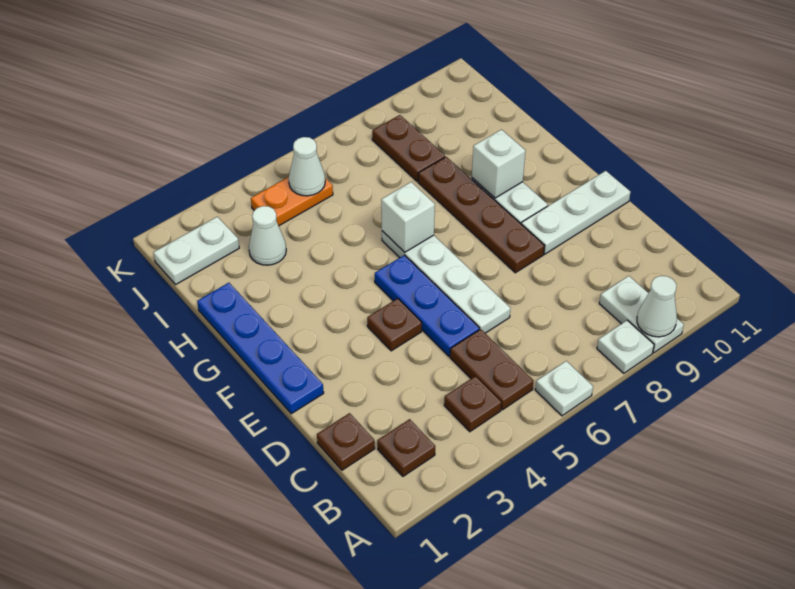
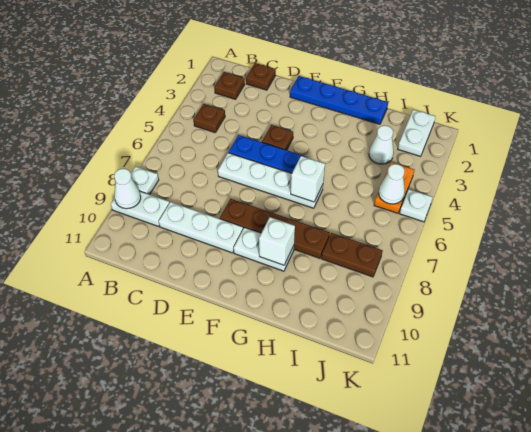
white plate A6 level 1 -> white plate K5 level 1
brown plate B5:C5 level 1 -> none
white plate E9:E11 level 1 -> white plate C9:E9 level 1

